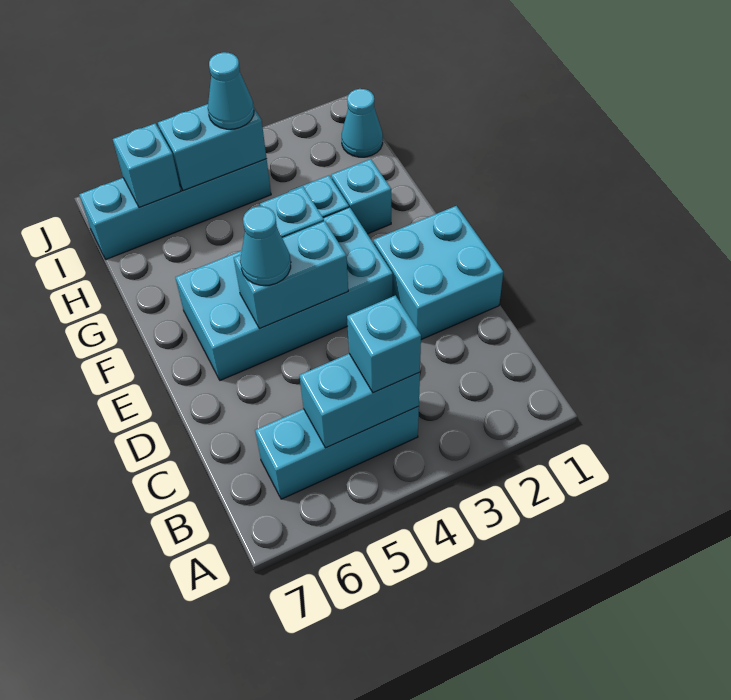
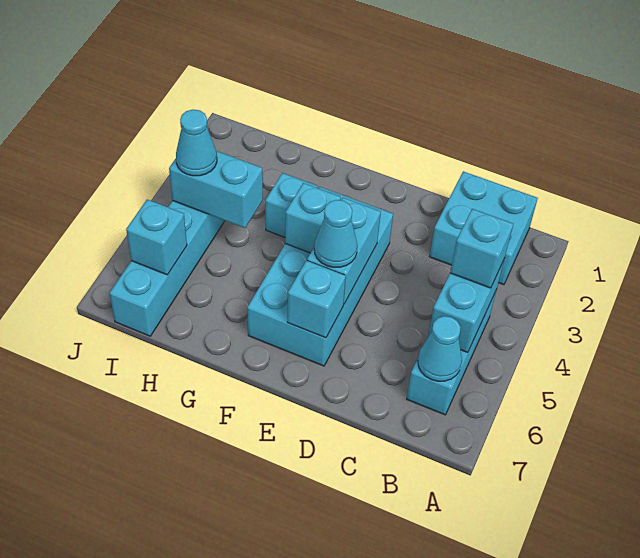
cyan brick D1:E2 level 1 -> cyan brick B1:C2 level 1
cyan brick G2 level 1 -> cyan brick E6 level 2
cyan cone I1 level 1 -> cyan cone B6 level 2
cyan brick I4:I5 level 2 -> cyan brick H4:I4 level 2

